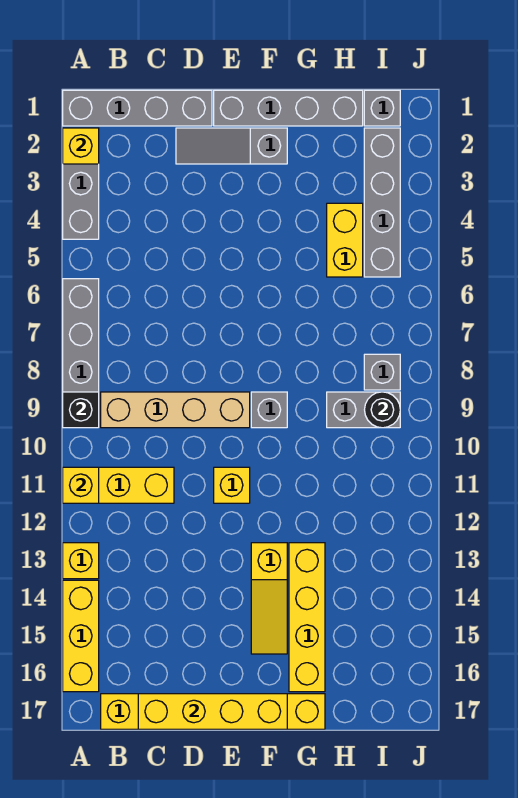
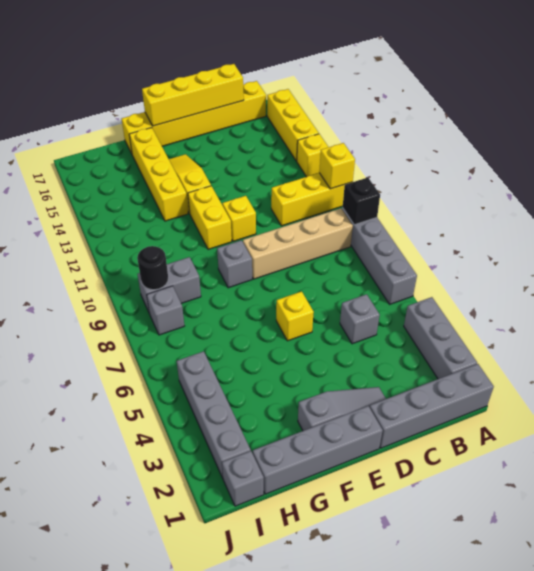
yellow brick A2 level 2 -> yellow brick E6 level 1
none -> grey brick C5 level 1
yellow brick H4:H5 level 1 -> yellow brick F11:F12 level 1

